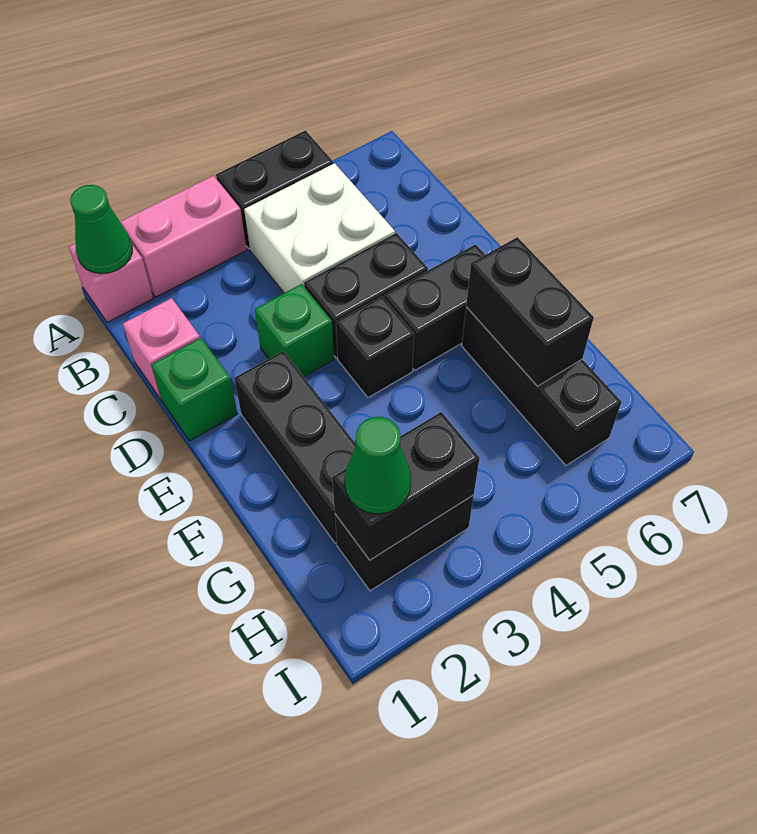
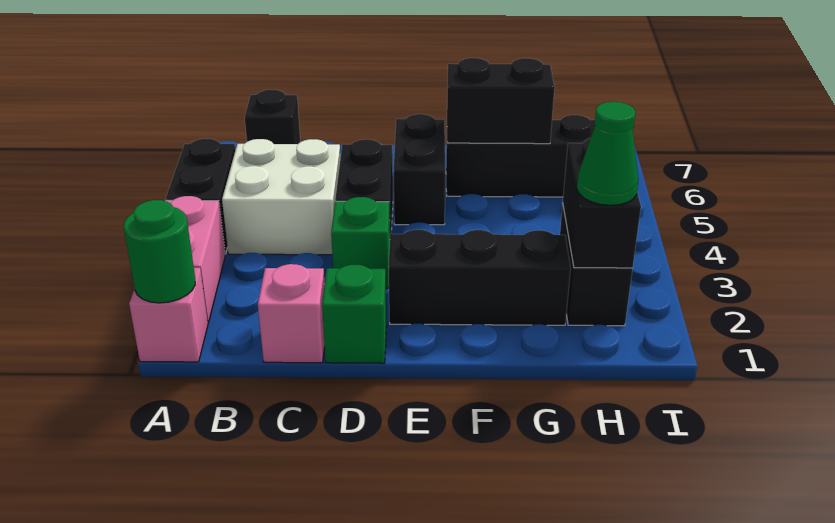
green cone A1 level 2 -> green round brick A1 level 2
black brick E4 level 1 -> black brick B7 level 1

